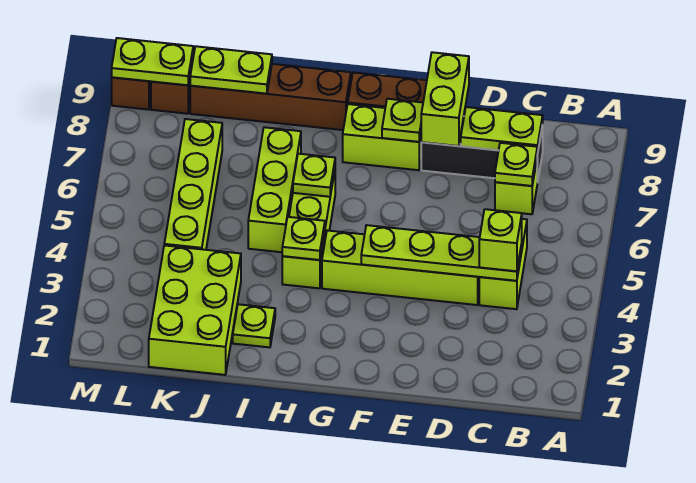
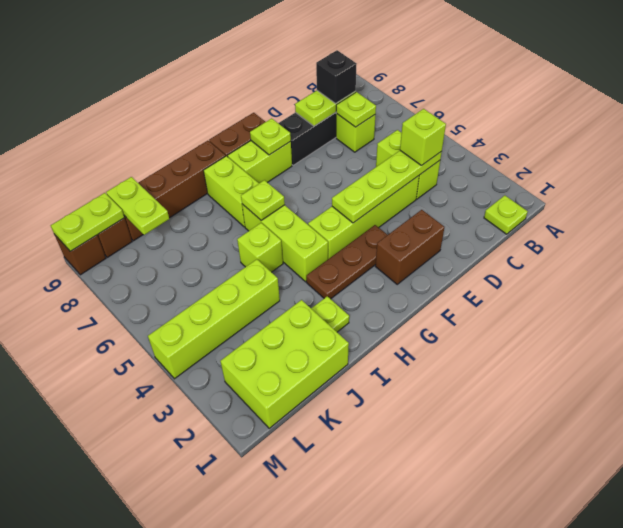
none -> black brick C8 level 3
none -> brown brick E2:F2 level 1
lime brick E8:E9 level 2 -> lime brick H7:H8 level 1
none -> brown plate F3:H3 level 1
lime plate H4 level 2 -> lime plate B1 level 1
lime brick I5:I7 level 1 -> lime brick I5 level 1
lime brick J1:K3 level 1 -> lime brick J1:L2 level 1
lime plate J9:K9 level 2 -> lime plate K8:K9 level 2
lime brick K4:K7 level 1 -> lime brick J4:M4 level 1

